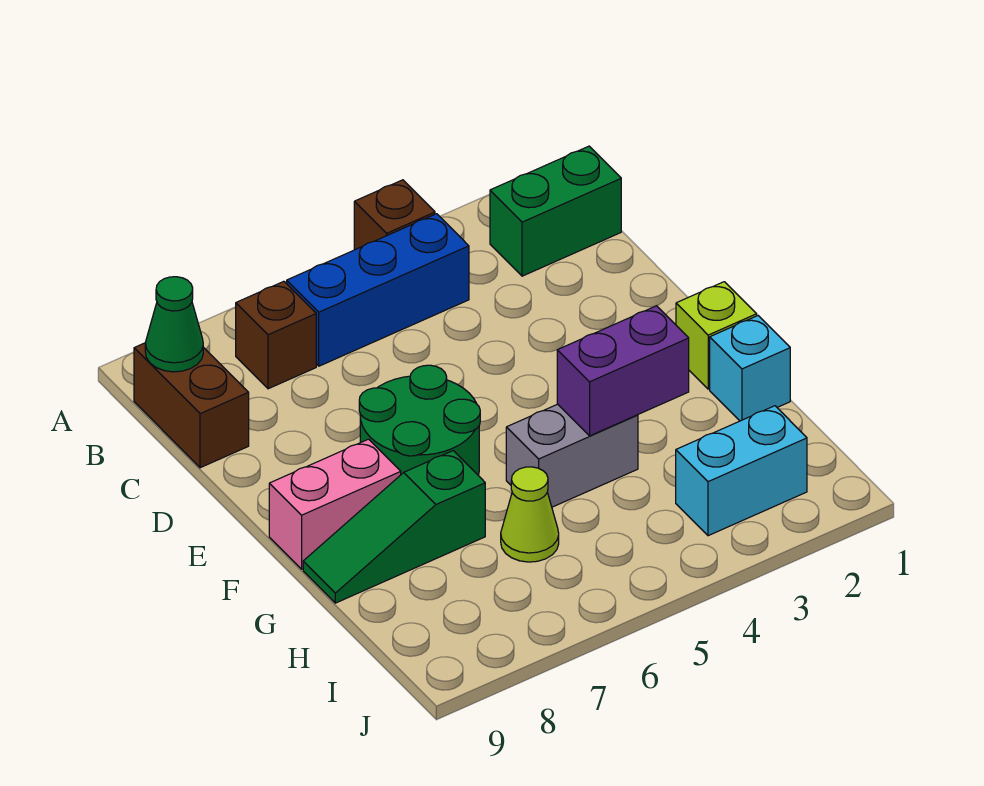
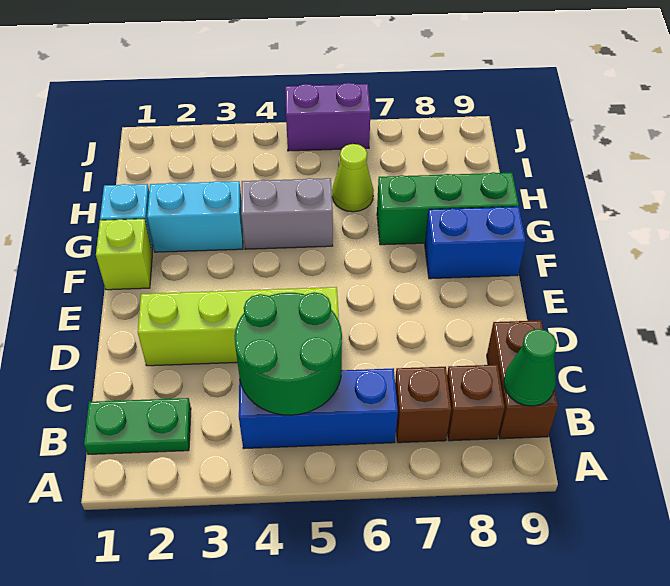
brown brick A4 level 1 -> brown brick B8 level 1
green brick B1:B2 level 1 -> green plate B1:B2 level 1
none -> lime brick D2:D5 level 1
green round brick E6:F7 level 1 -> green round brick B4:C5 level 2
pink brick F8:F9 level 1 -> blue brick F8:F9 level 1
purple brick G3:G4 level 2 -> purple brick J5:J6 level 1
green slope G7:G9 level 1 top 7 -> green brick G7:G9 level 1
cyan brick I2:I3 level 1 -> cyan brick G2:G3 level 1

